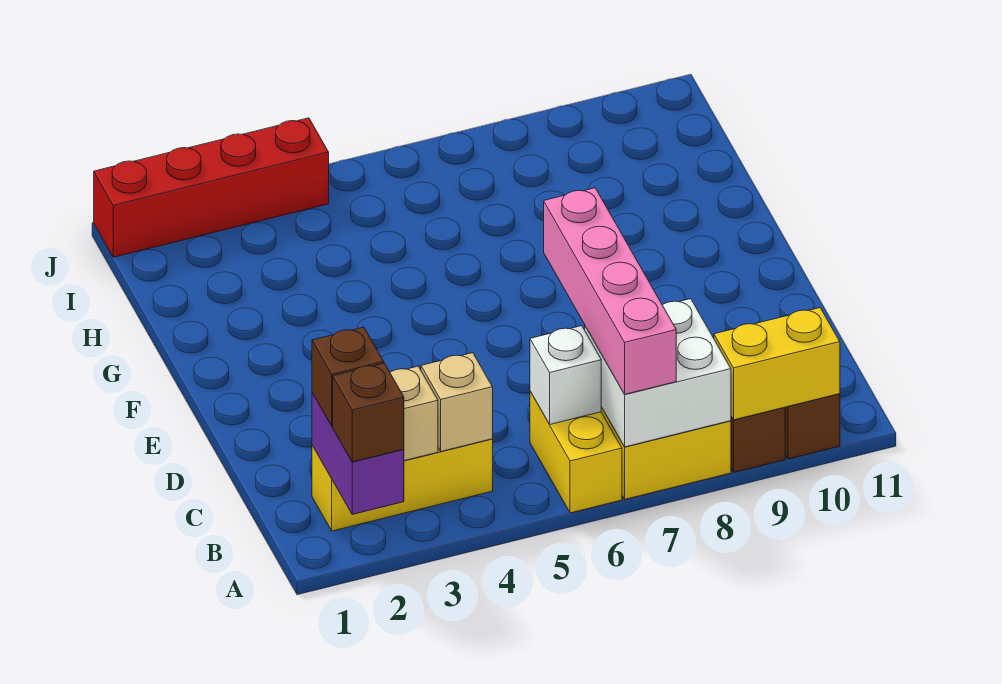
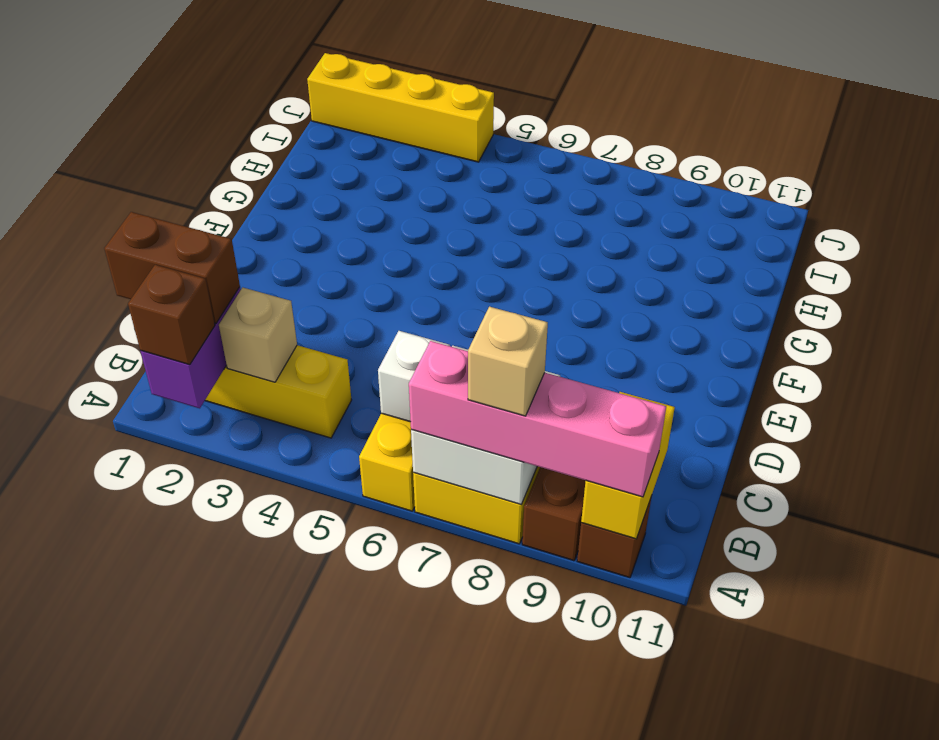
pink brick A7:D7 level 3 -> pink brick A7:A10 level 3
yellow brick A9:A10 level 2 -> yellow brick A10:B10 level 2
brown brick B2 level 3 -> brown brick B1:B2 level 3
tan brick B4 level 2 -> tan brick A8 level 4
red brick J1:J4 level 1 -> yellow brick J1:J4 level 1

